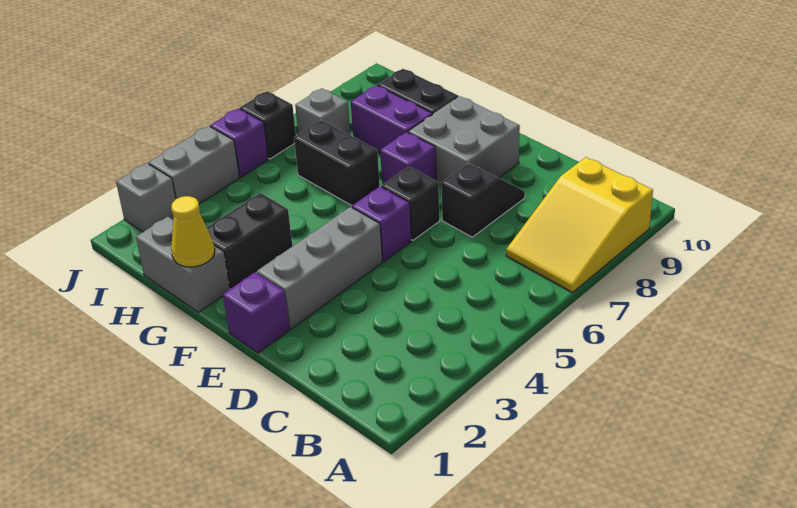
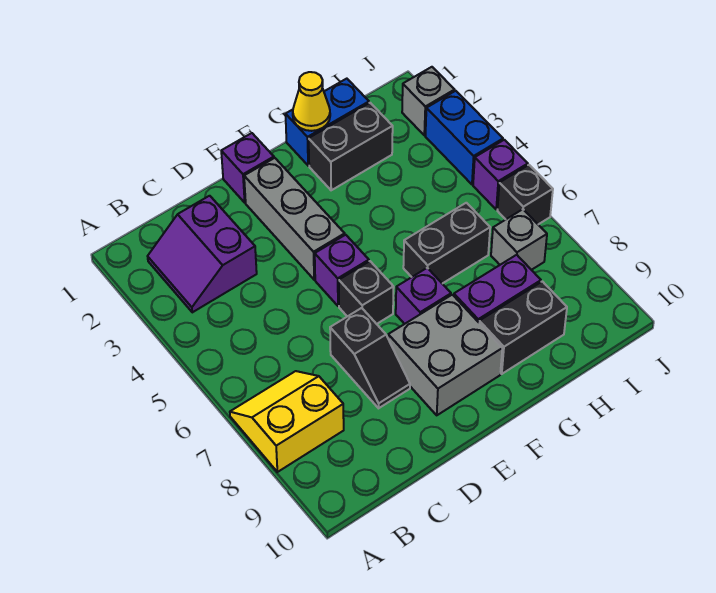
yellow slope A7:B9 level 1 top 9 -> yellow slope A7:B8 level 1 top 8
none -> purple slope B2:C3 level 1 top C
grey brick G1:H1 level 1 -> blue brick G1:H1 level 1
black brick G2:G3 level 1 -> black brick G2:H2 level 1
grey brick J3:J4 level 1 -> blue brick J3:J4 level 1

